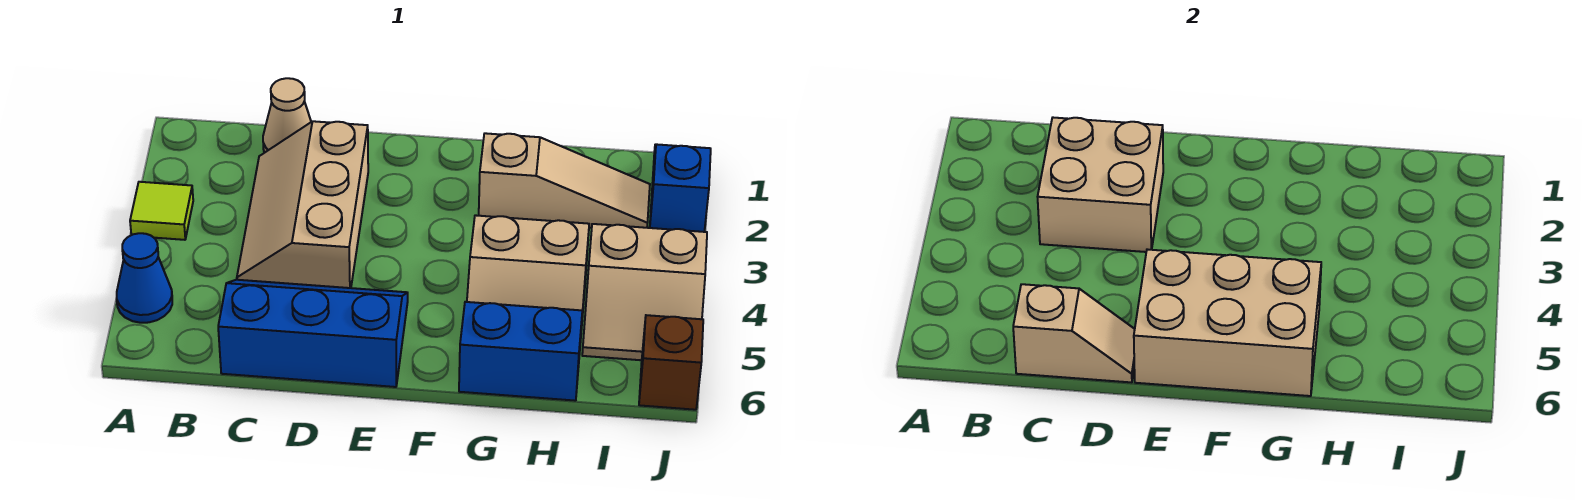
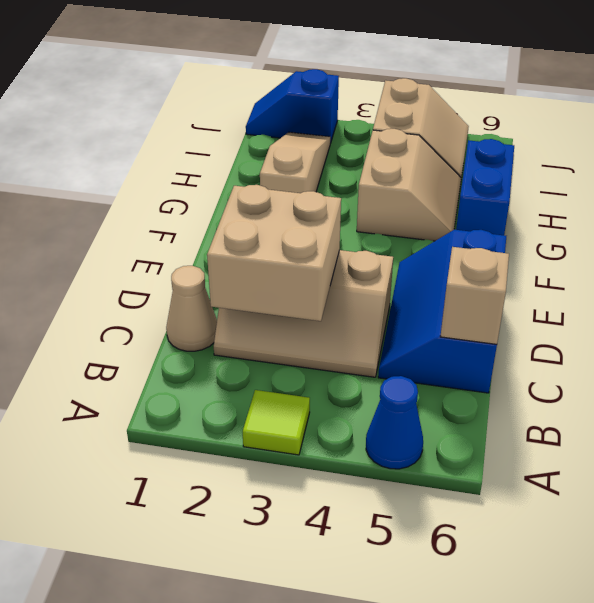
tan brick E5:G6 level 2 -> none
brown brick J6 level 1 -> none

